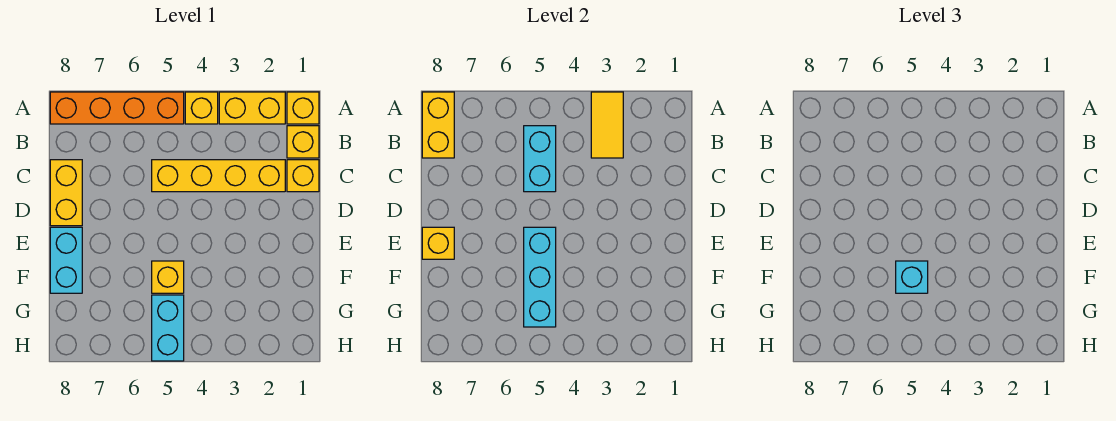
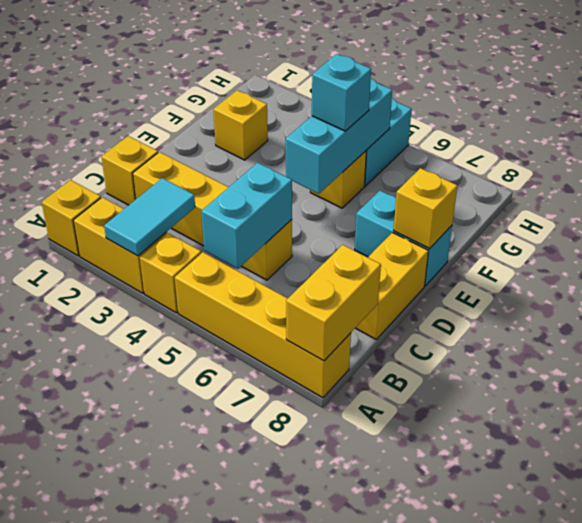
yellow tile A3:B3 level 2 -> cyan tile A3:B3 level 2
orange brick A5:A8 level 1 -> yellow brick A5:A8 level 1
yellow brick B1 level 1 -> yellow brick F2 level 1
cyan brick E8:F8 level 1 -> cyan brick E7:E8 level 1

